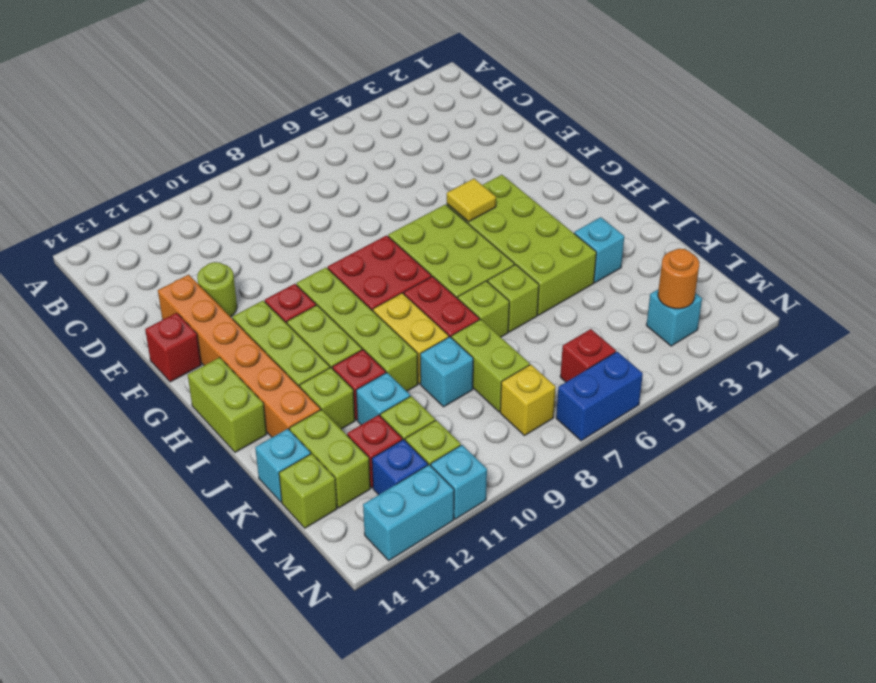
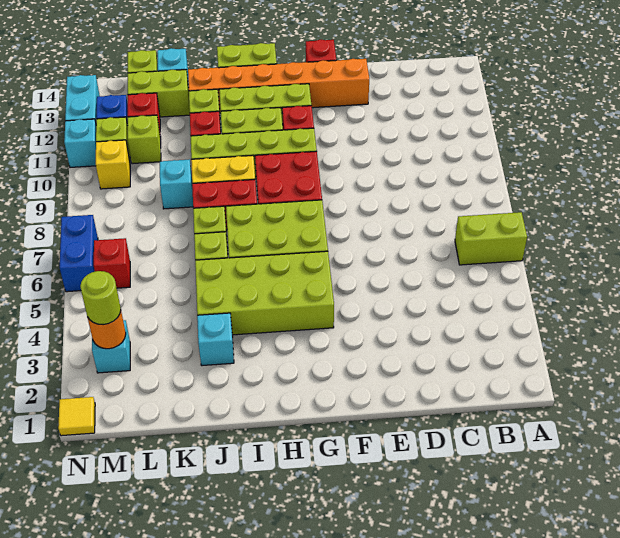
lime round brick E12 level 1 -> lime round brick M3 level 3
yellow tile G5 level 2 -> yellow tile N1 level 1
lime brick K8:L8 level 1 -> lime brick A6:B6 level 1
cyan brick K11 level 1 -> none
yellow brick M8 level 1 -> yellow brick M10 level 1

